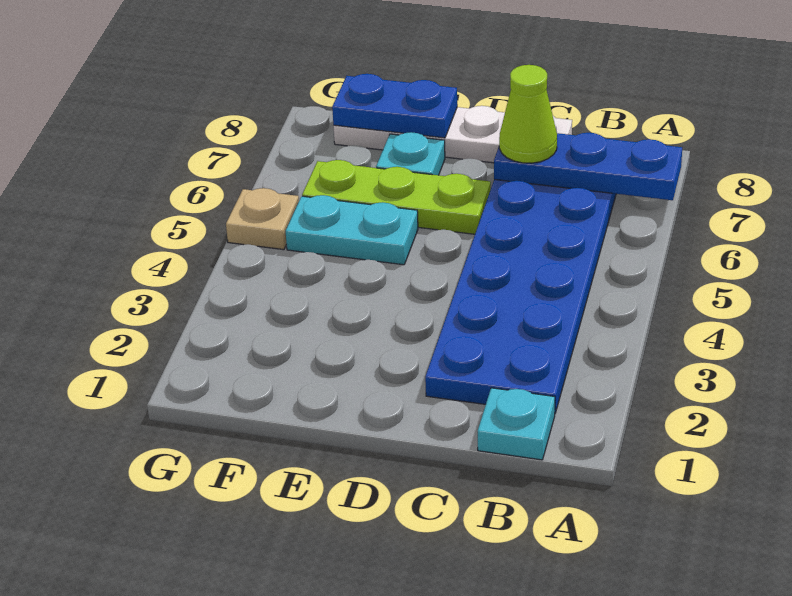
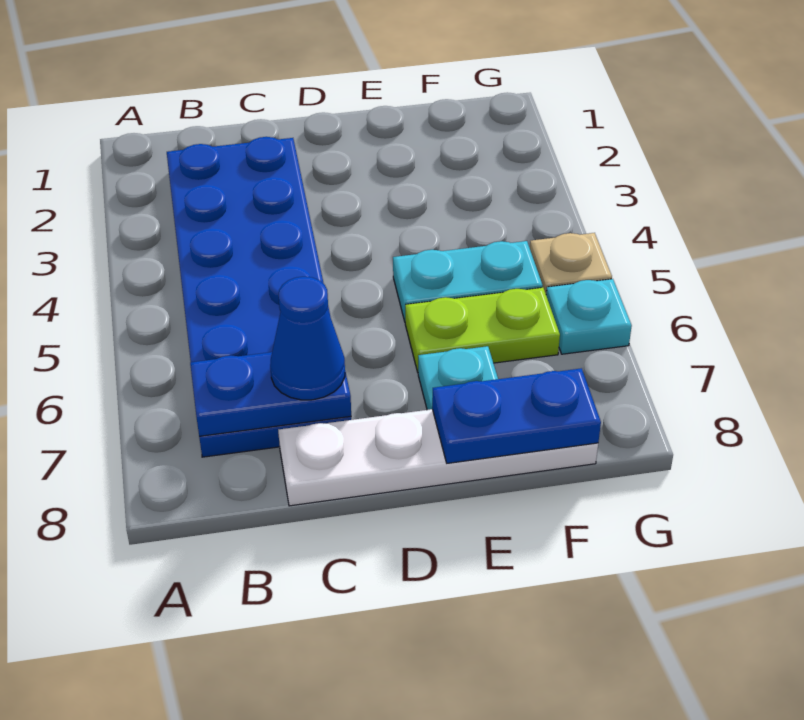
blue plate A7:C7 level 2 -> blue plate B7:C7 level 2
cyan plate B1 level 1 -> cyan plate G6 level 1
lime cone C7 level 3 -> blue cone C7 level 3
lime plate D6:F6 level 1 -> lime plate E6:F6 level 1

